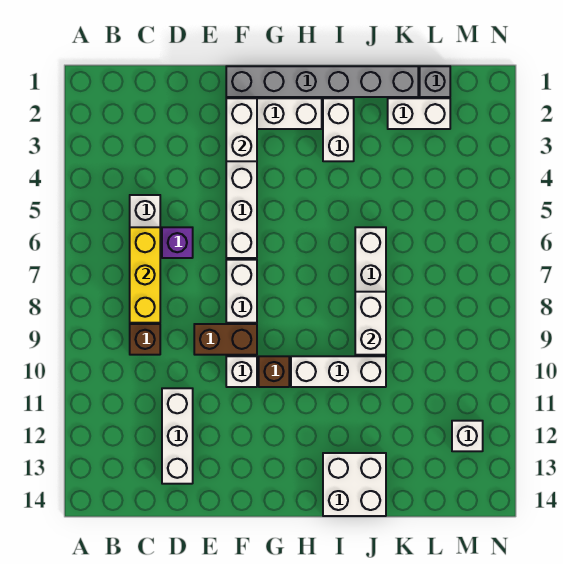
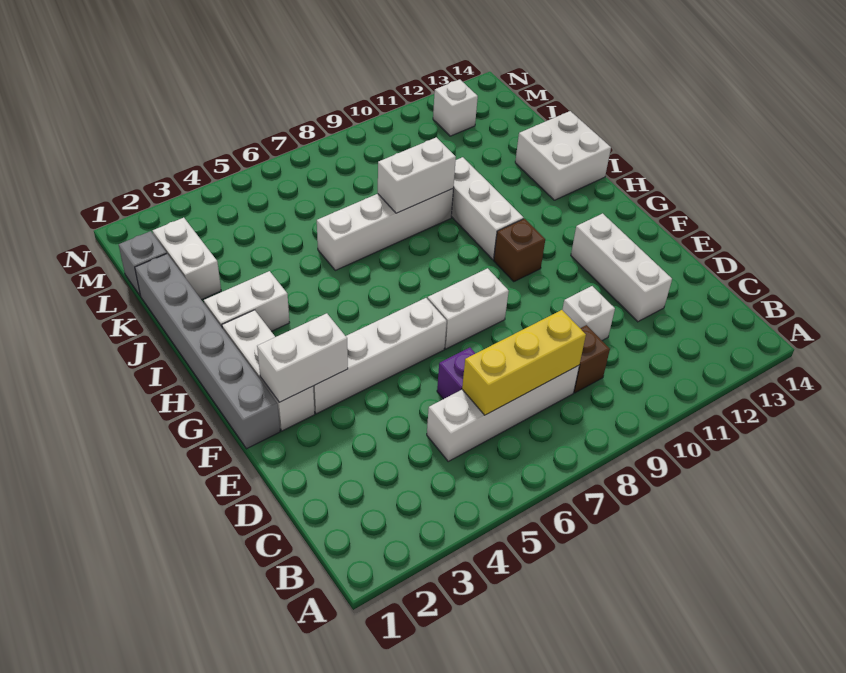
white brick D11:D13 level 1 -> white brick D12:F12 level 1
brown brick E9:F9 level 1 -> none
white brick F10 level 1 -> white brick D10 level 1

